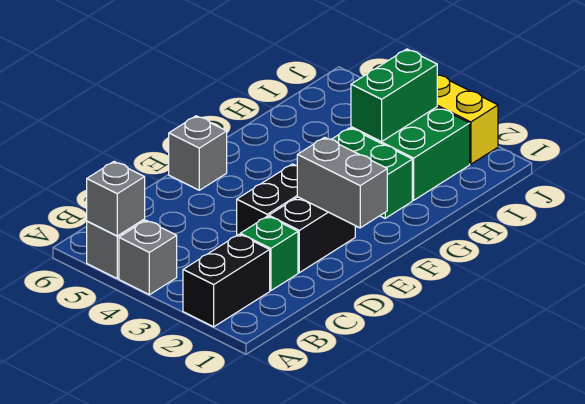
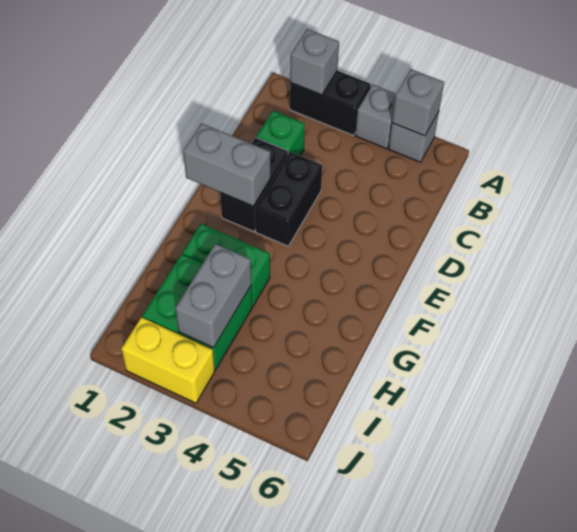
black brick A2:B2 level 1 -> black brick A2:A3 level 1
grey brick E6 level 1 -> grey brick A2 level 2
green brick H3:I3 level 2 -> grey brick H3:I3 level 2

